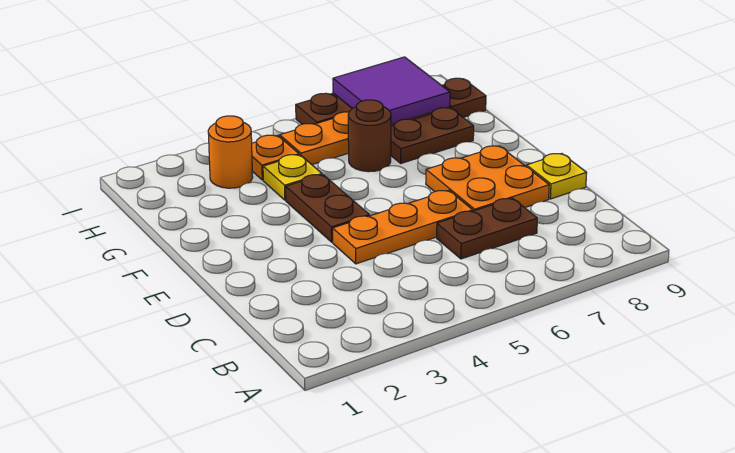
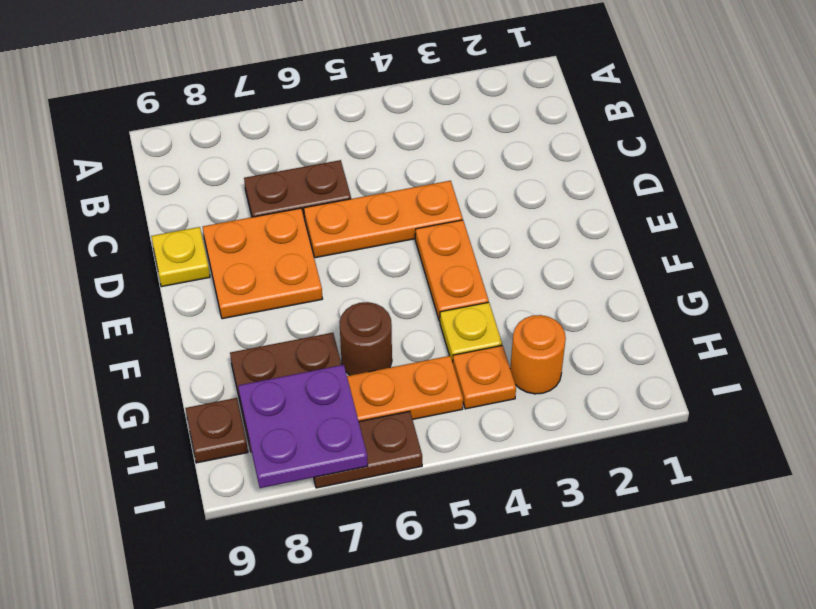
brown plate E4:F4 level 1 -> orange plate E4:F4 level 1
purple tile H7:I8 level 2 -> purple plate H7:I8 level 2

